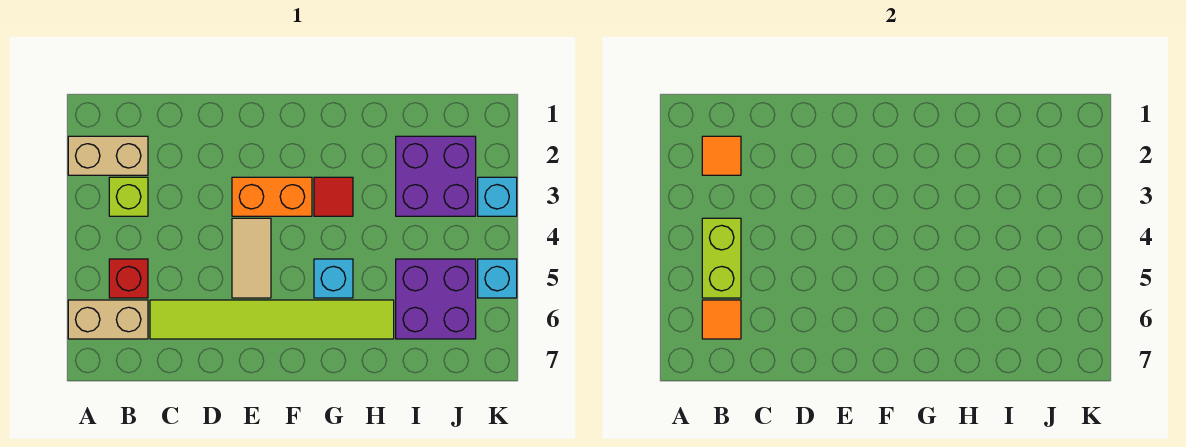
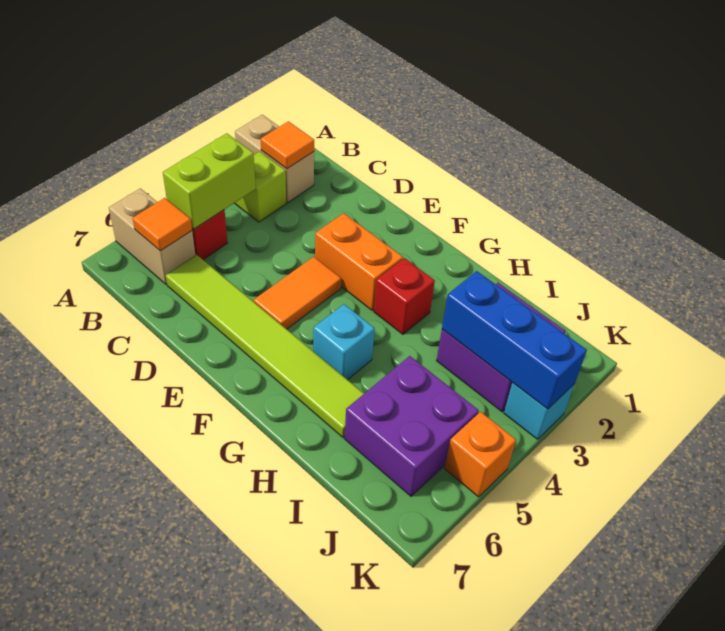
tan tile E4:E5 level 1 -> orange tile E4:E5 level 1
red tile G3 level 1 -> red brick G3 level 1
none -> blue brick I3:K3 level 2
cyan brick K5 level 1 -> orange brick K5 level 1

